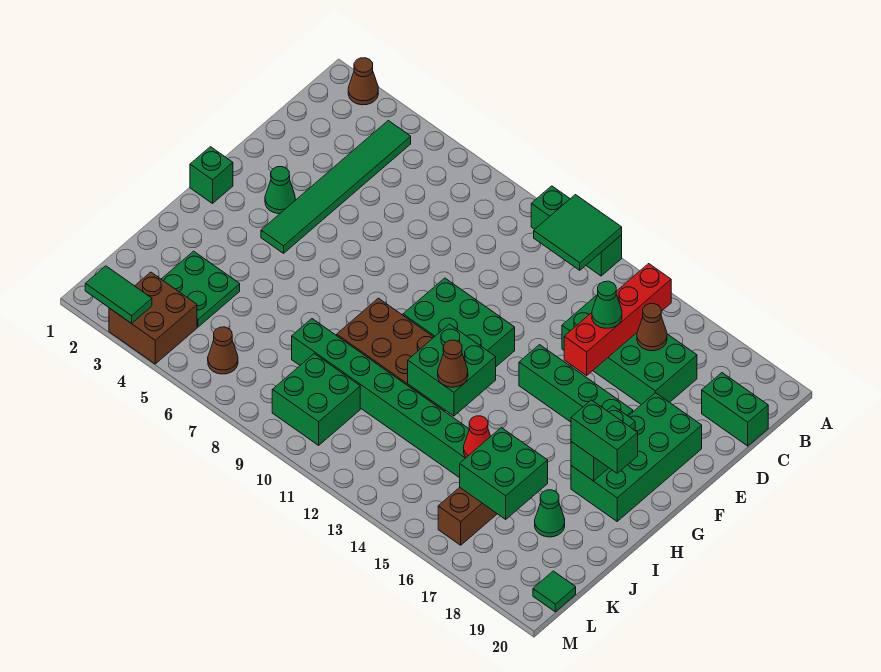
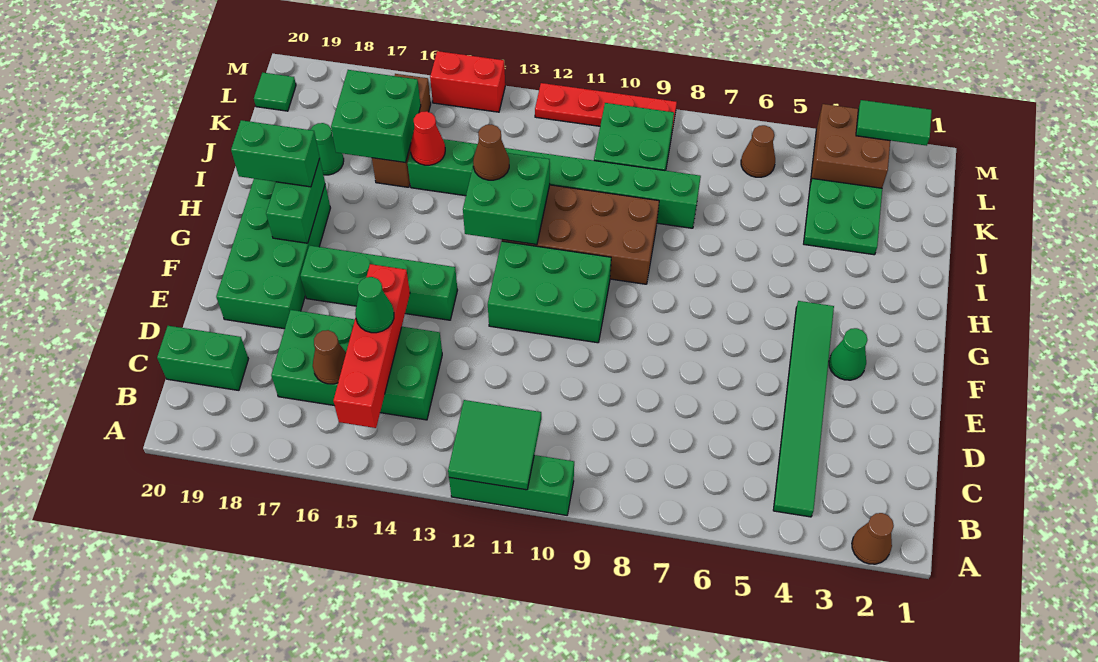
green brick G1 level 1 -> none
none -> red plate M9:M12 level 1
none -> red brick M14:M15 level 1

